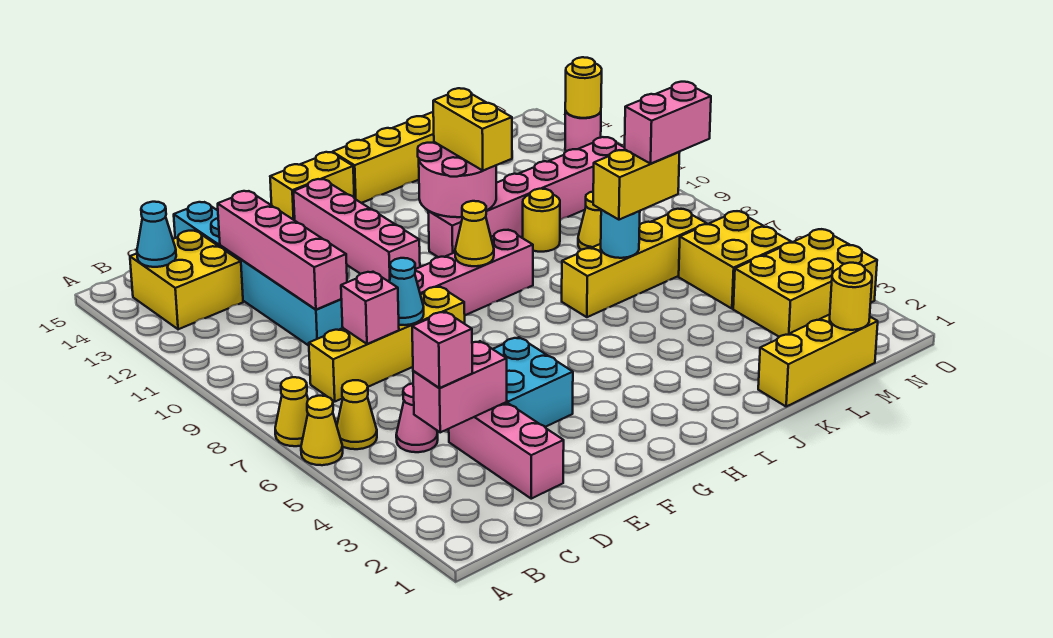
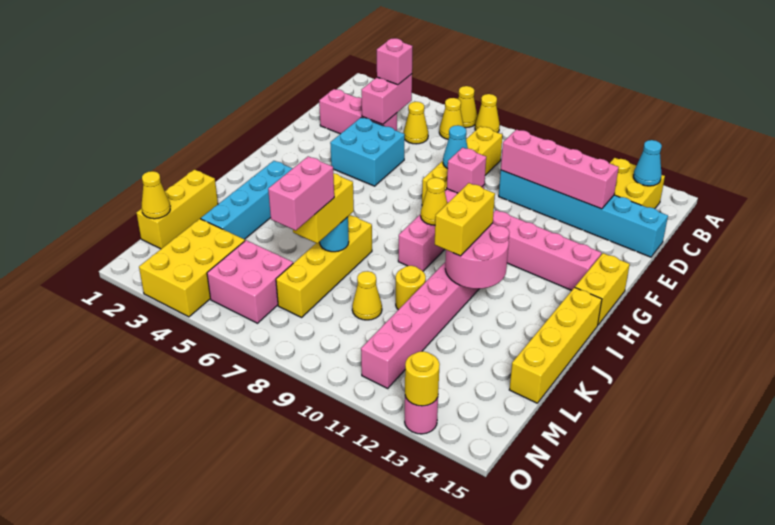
pink cone C5 level 1 -> yellow cone C5 level 1
pink brick D8 level 2 -> pink brick F9 level 2
none -> cyan brick I3:L3 level 1
yellow brick J11:J12 level 3 -> yellow brick I11:J11 level 3
yellow round brick M1 level 2 -> yellow cone M1 level 2
yellow brick M5:N6 level 1 -> pink brick M5:N6 level 1

